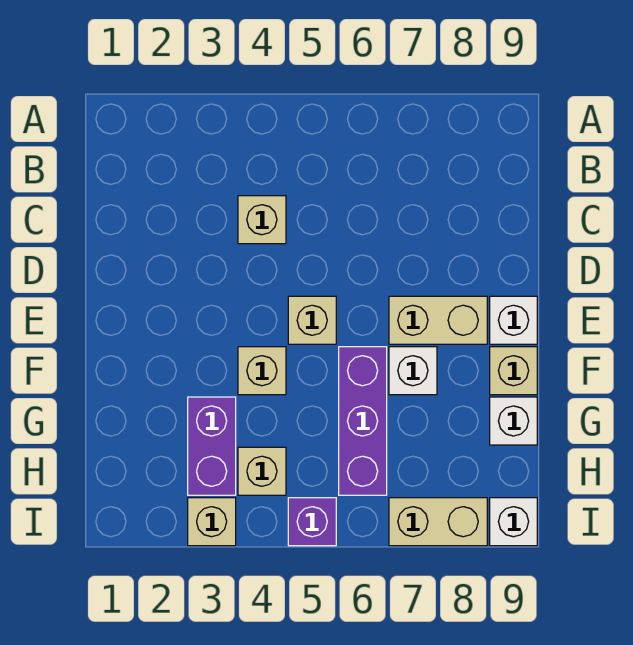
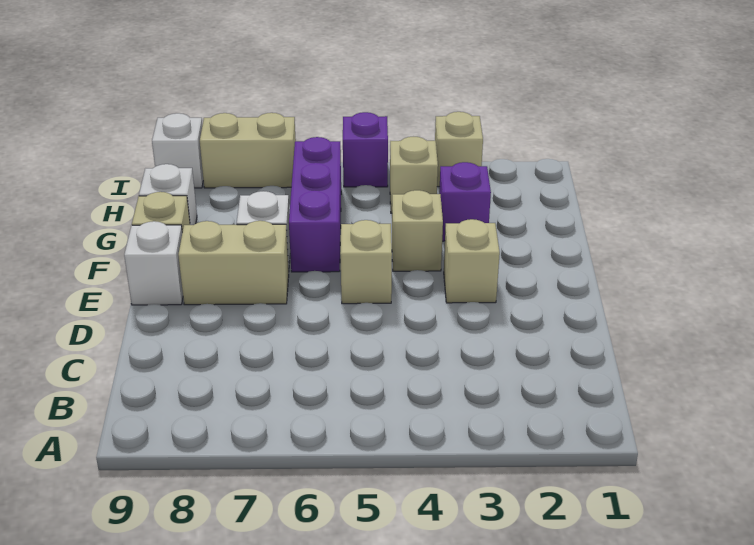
tan brick C4 level 1 -> tan brick E3 level 1
purple brick G3:H3 level 1 -> purple brick G3 level 1

